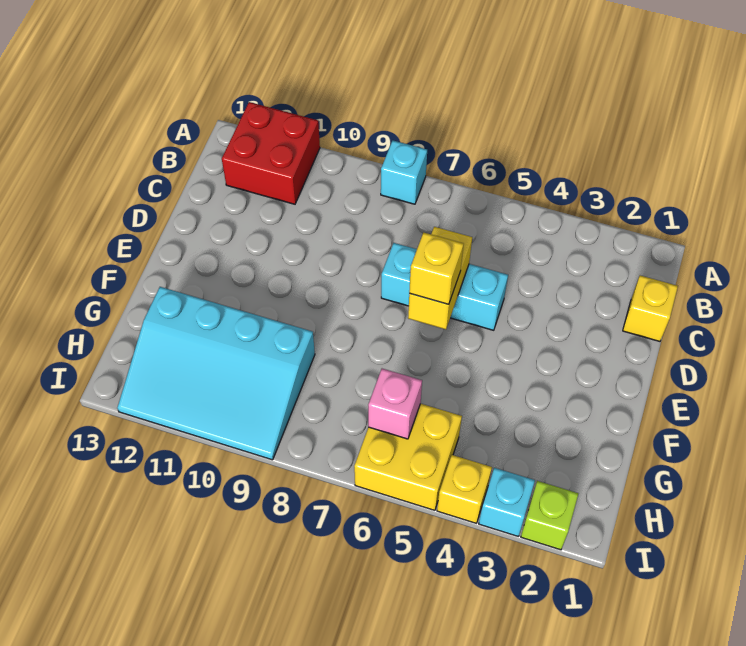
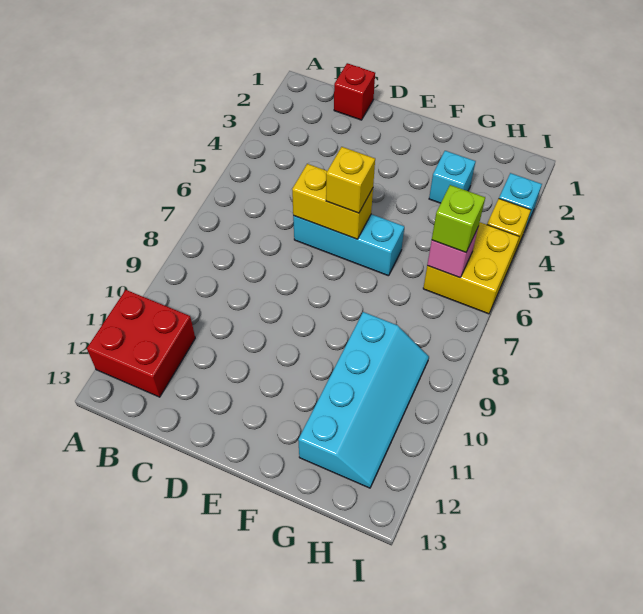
cyan brick A8 level 1 -> cyan brick G3 level 1
yellow brick C1 level 1 -> red brick C1 level 1
cyan brick D5:D7 level 1 -> cyan brick D6:F6 level 1
cyan slope G9:I12 level 1 top G -> cyan slope G9:H12 level 1 top G
lime brick I2 level 1 -> lime brick H6 level 3

